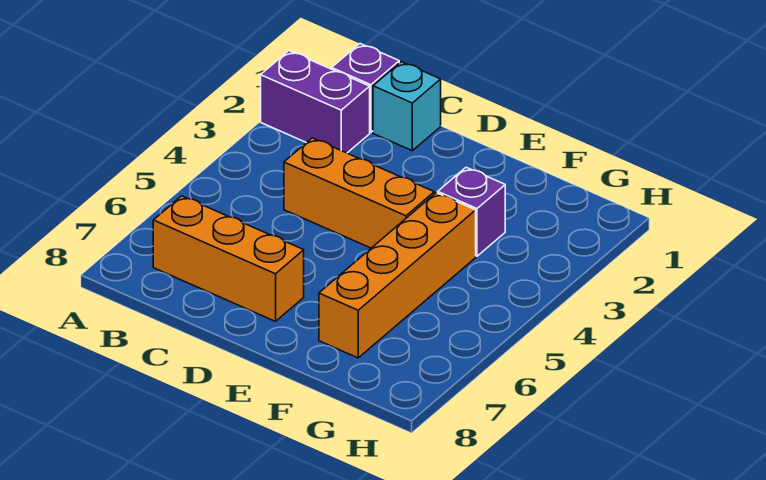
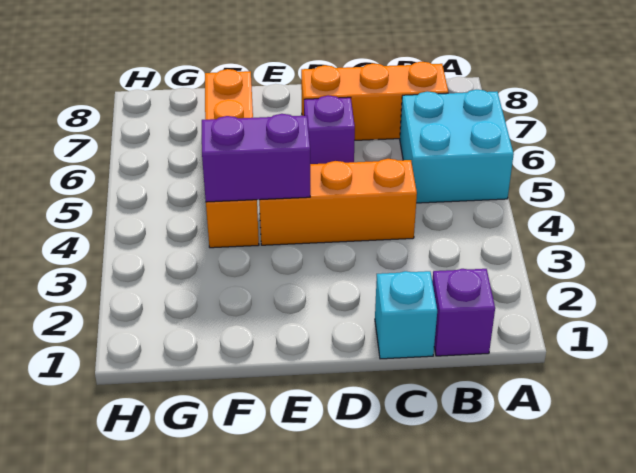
purple brick A2:B2 level 1 -> purple brick E4:F4 level 2
none -> cyan brick A5:B6 level 1
purple brick F3 level 1 -> purple brick D6 level 1

